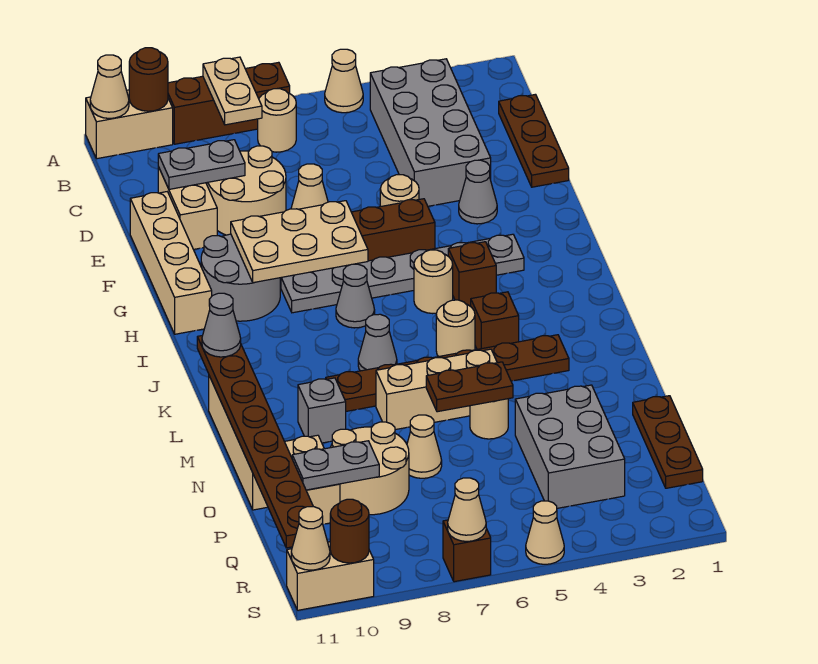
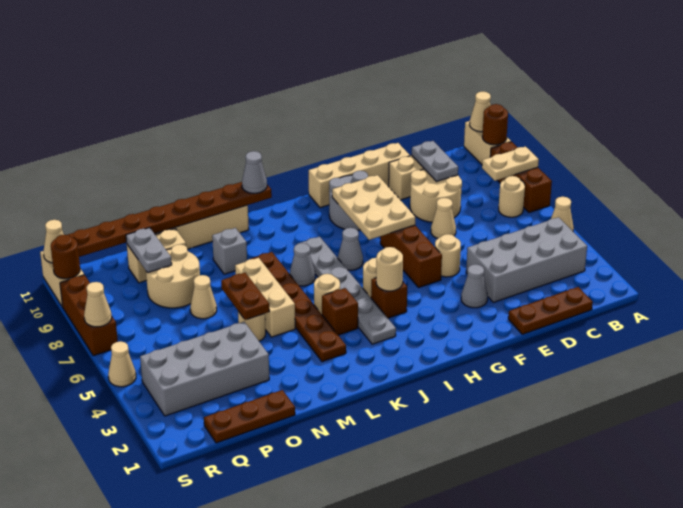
grey plate H3:H8 level 1 -> grey plate J3:J8 level 1
none -> tan round brick I4 level 2
grey brick O3:Q4 level 1 -> grey brick O3:R4 level 1
brown brick S7 level 1 -> brown brick S7:S9 level 1

